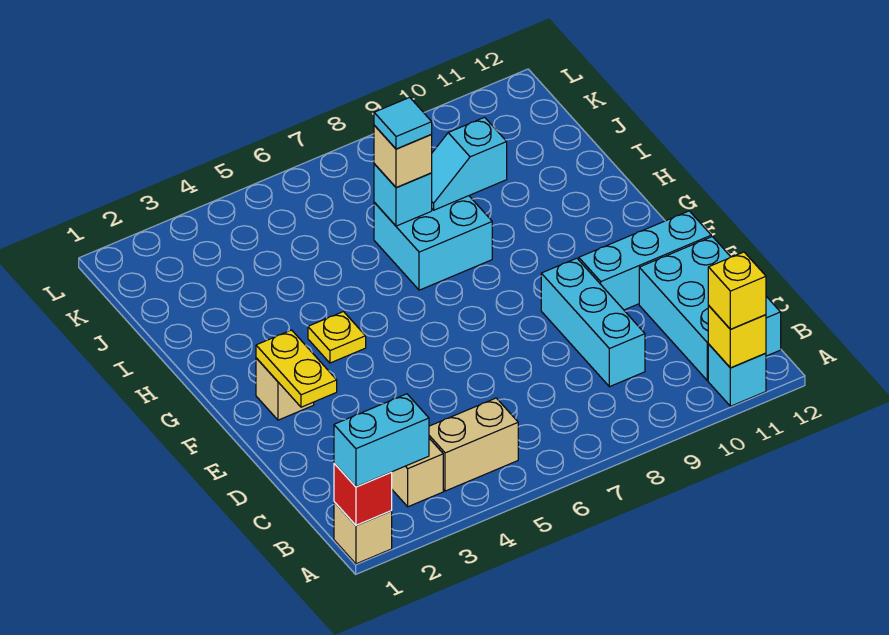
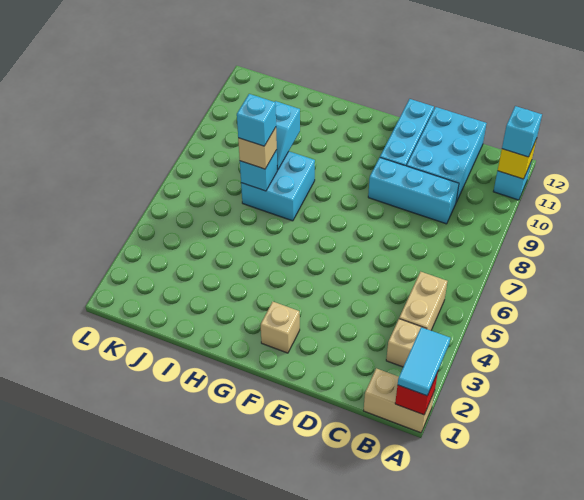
tan brick A1 level 1 -> tan brick A1:B1 level 1
cyan brick A1:A2 level 3 -> cyan tile A1:A2 level 3
yellow brick A11 level 3 -> cyan brick A11 level 3
cyan brick B11:D12 level 1 -> cyan brick C10:D12 level 1
yellow plate E2:F2 level 2 -> none
yellow plate G4 level 1 -> none
cyan tile I7 level 4 -> cyan brick I7 level 4

